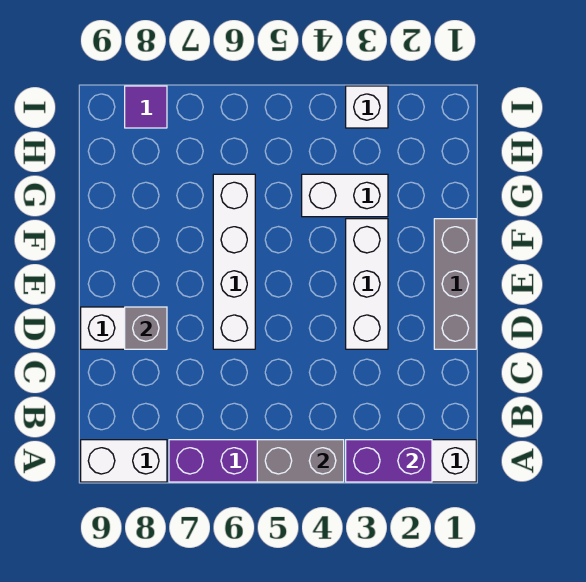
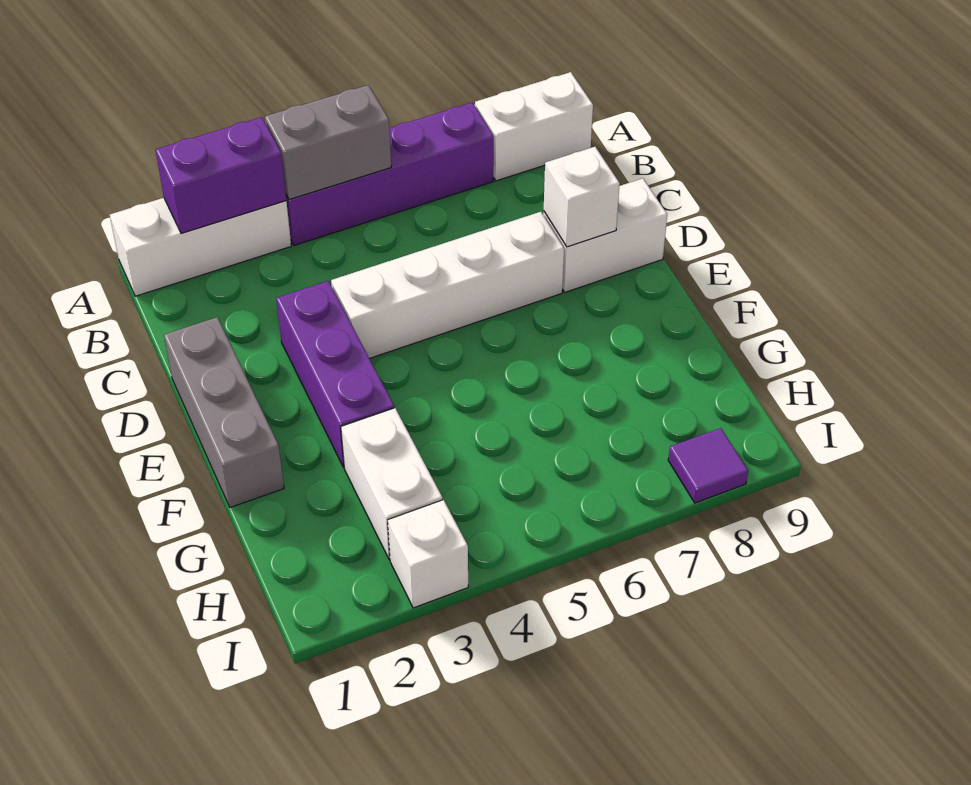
white brick D3:F3 level 1 -> purple brick D3:F3 level 1
white brick D6:G6 level 1 -> white brick D4:D7 level 1
grey brick D8 level 2 -> white brick D8 level 2
white brick G3:G4 level 1 -> white brick G3:H3 level 1

